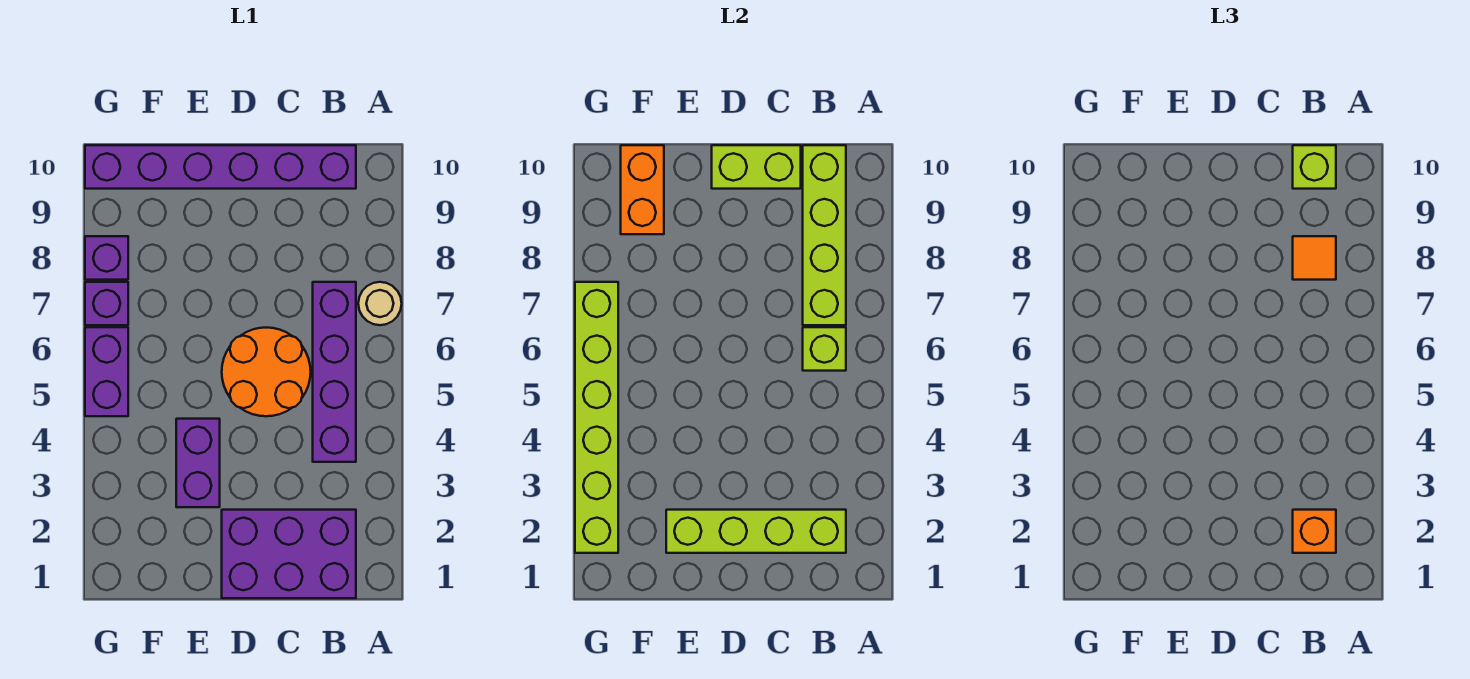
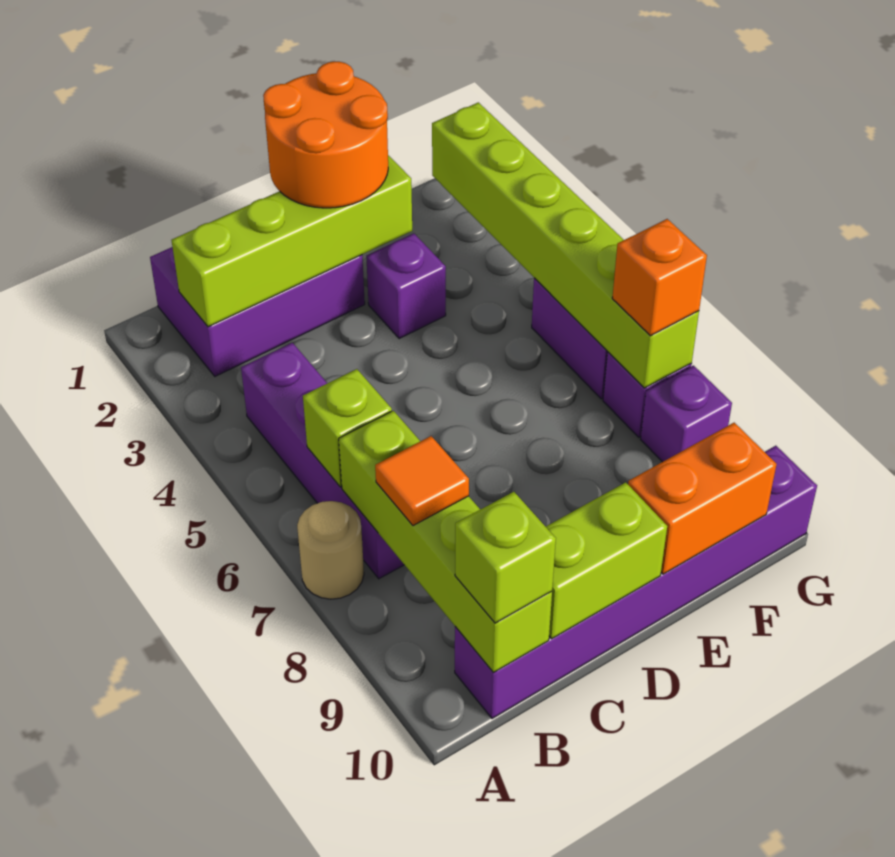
orange brick B2 level 3 -> orange brick G7 level 3
orange round brick C5:D6 level 1 -> orange round brick D1:E2 level 3
purple brick E3:E4 level 1 -> purple brick E3 level 1
orange brick F9:F10 level 2 -> orange brick E10:F10 level 2

